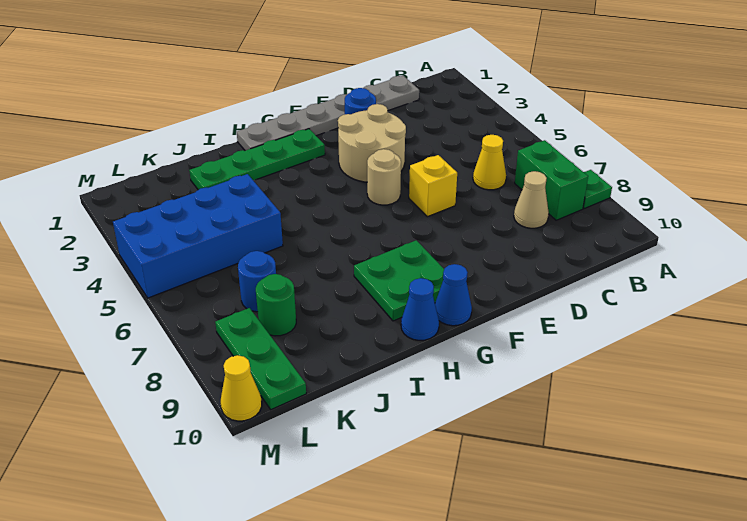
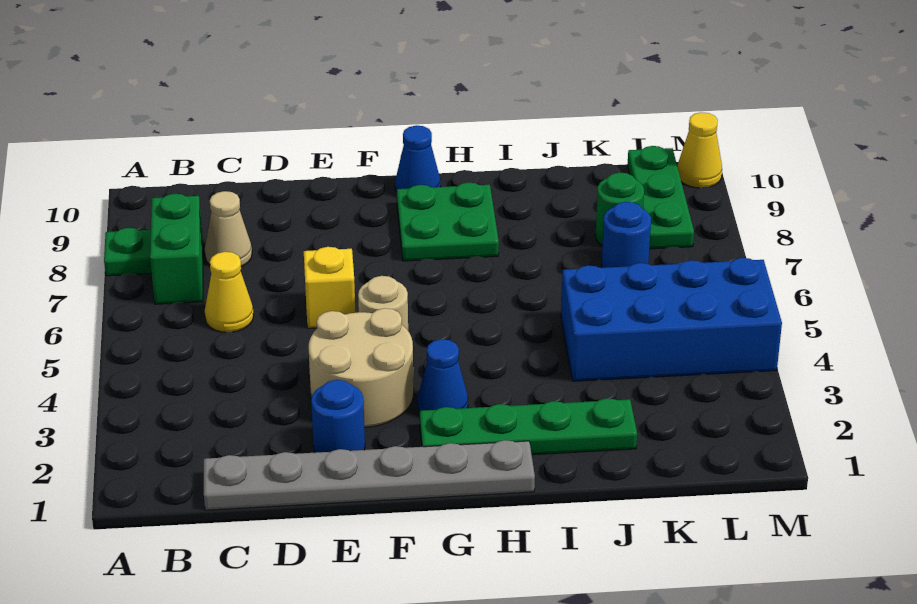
blue cone H10 level 1 -> blue cone G3 level 1

